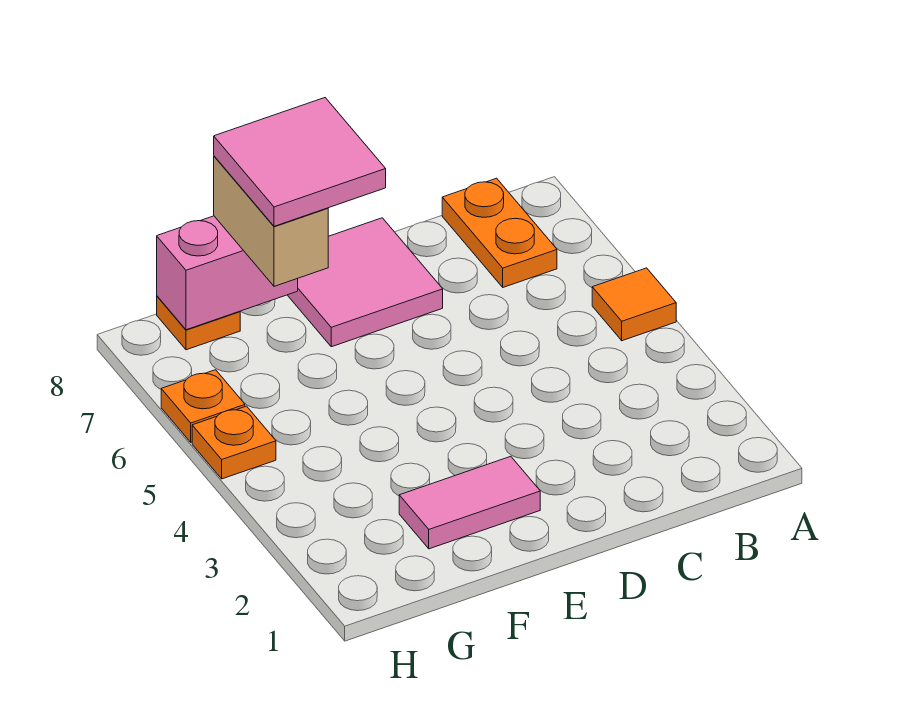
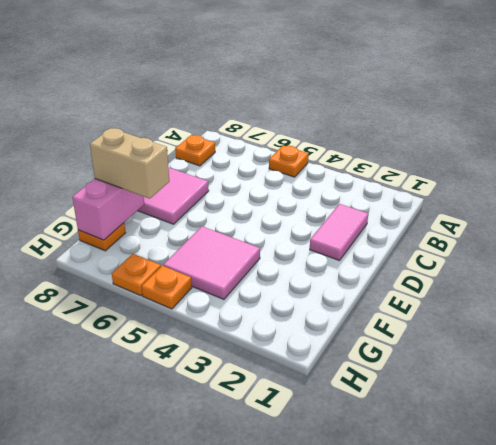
orange tile A5 level 1 -> orange plate A5 level 1
orange plate B7:B8 level 1 -> orange plate B8 level 1
pink tile E2:F2 level 1 -> pink tile C2:D2 level 1
pink tile E7:F8 level 4 -> pink tile F4:G5 level 1

